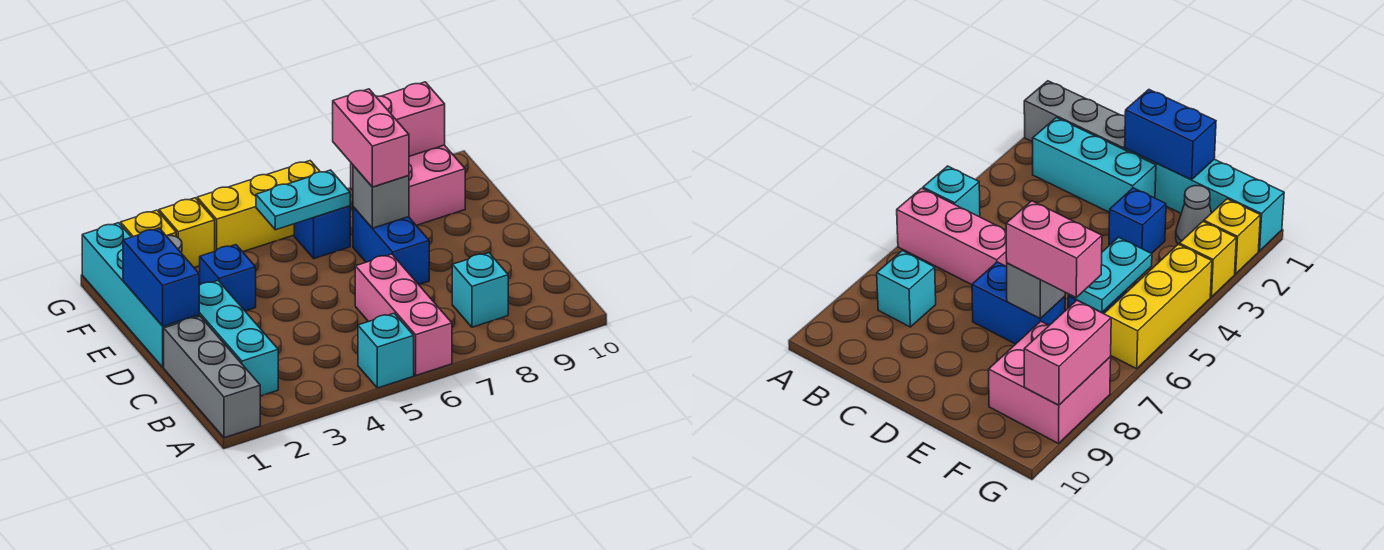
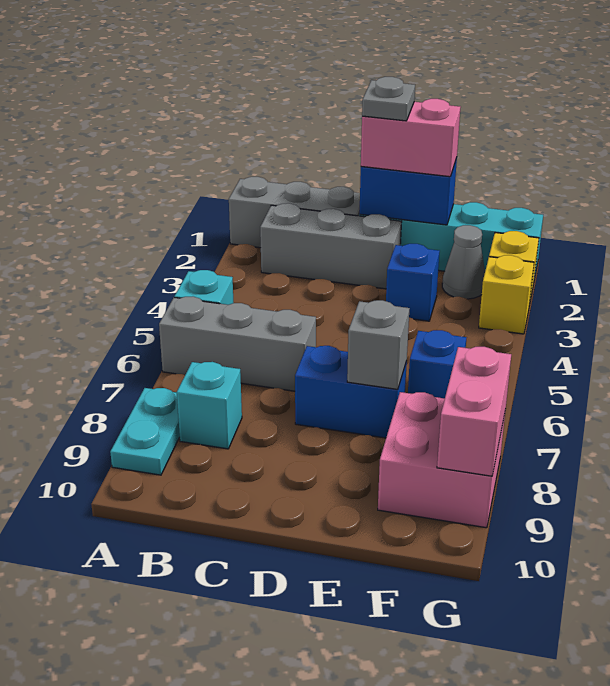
pink brick A6:C6 level 1 -> grey brick A6:C6 level 1
cyan brick B2:D2 level 1 -> grey brick B2:D2 level 1
none -> grey plate D1 level 4
pink brick E7:F7 level 3 -> pink brick D1:E1 level 3
cyan plate F5:F6 level 2 -> cyan plate A8:A9 level 1
yellow brick G4:G6 level 1 -> none

